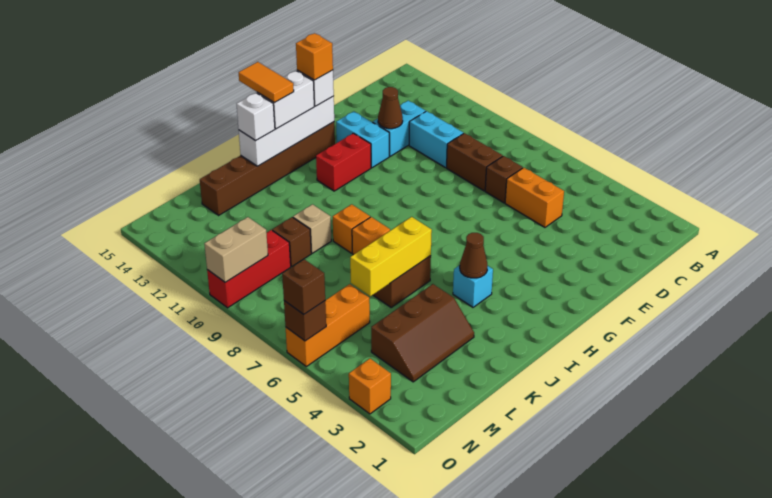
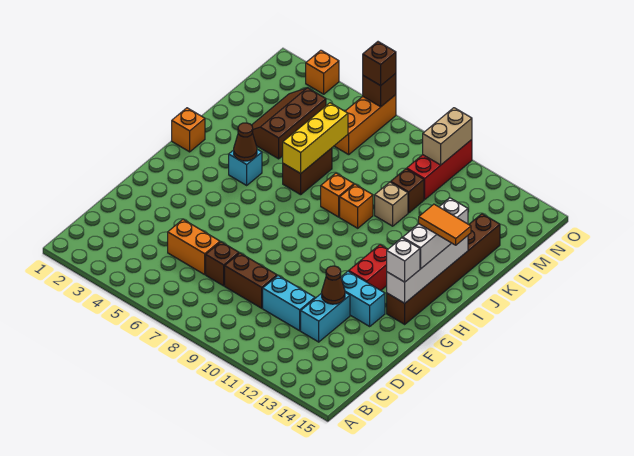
orange brick G14 level 4 -> orange brick I1 level 1

